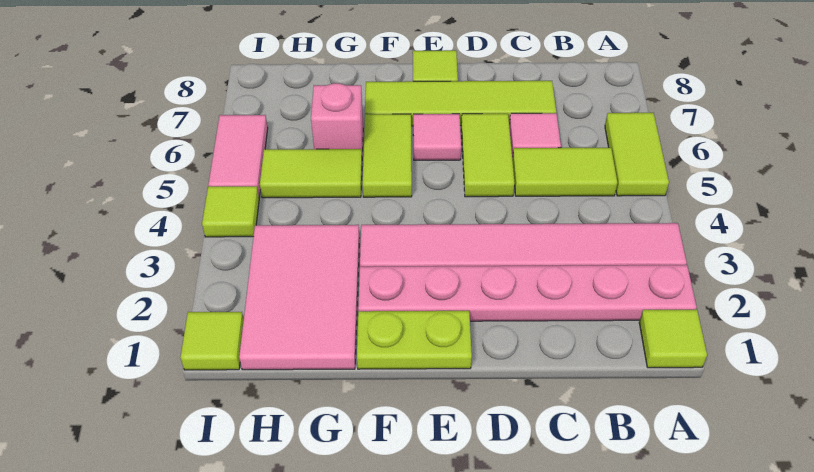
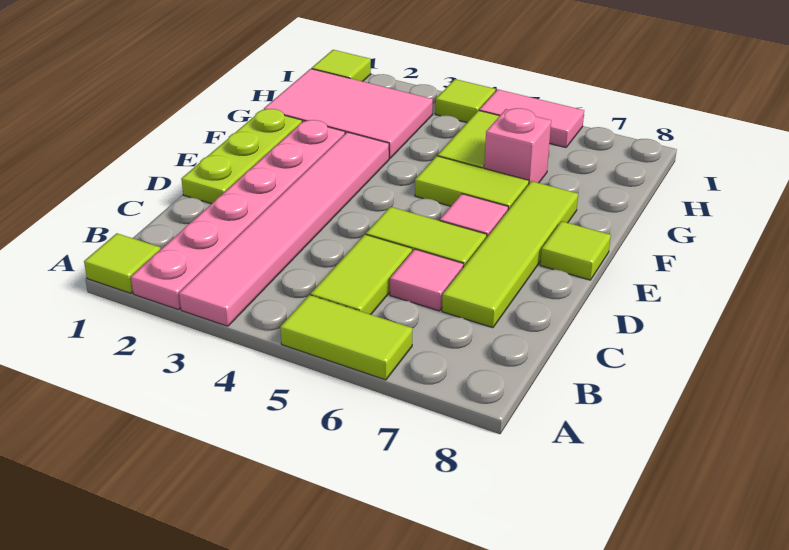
lime plate E1:F1 level 1 -> lime plate D1:F1 level 1

